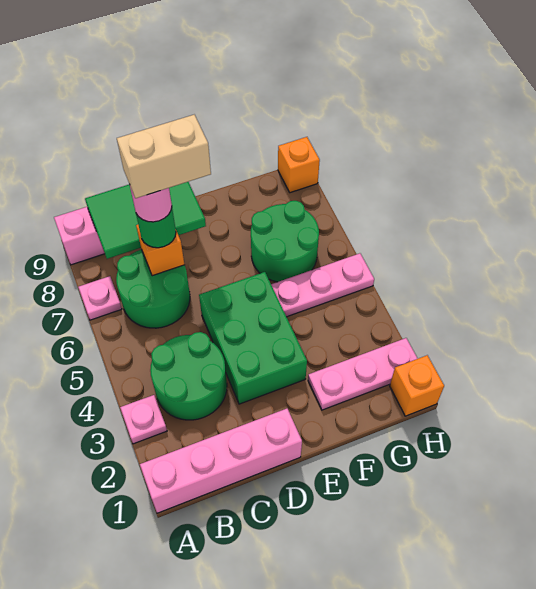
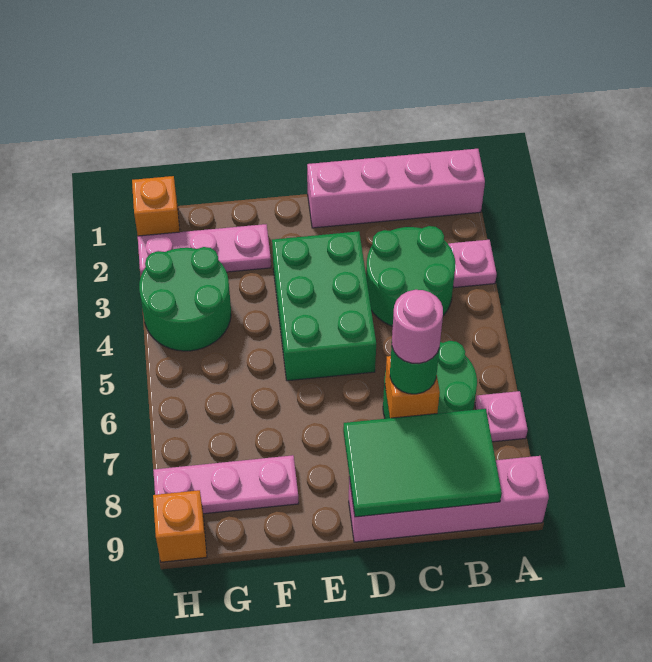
tan brick C7:D7 level 5 -> none
pink plate F5:H5 level 1 -> pink plate F8:H8 level 1
green round brick F6:G7 level 1 -> green round brick G3:H4 level 1

